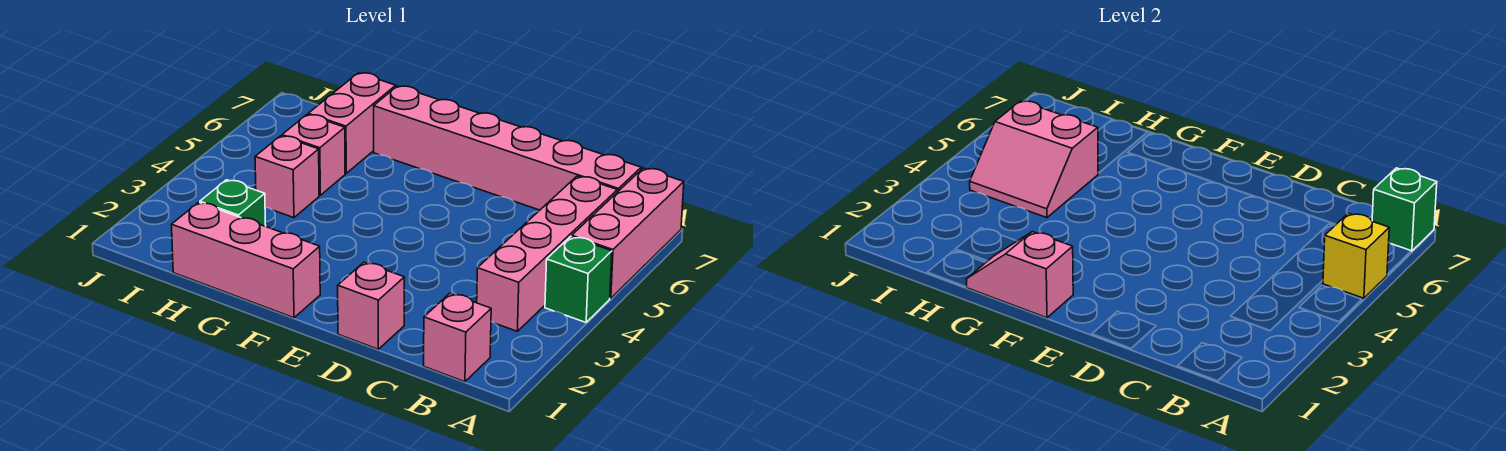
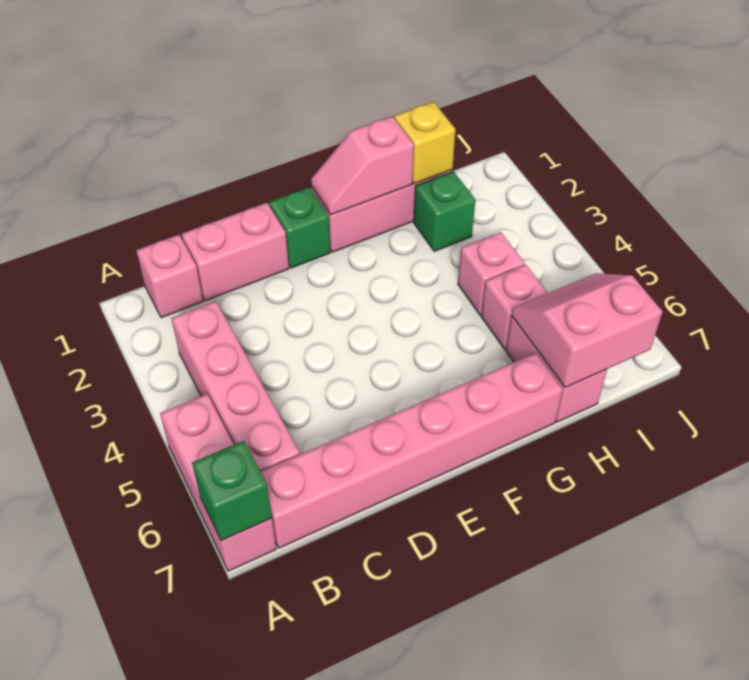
green brick A4 level 1 -> green brick E1 level 1
yellow brick A5 level 2 -> yellow brick H1 level 2
pink brick D1 level 1 -> pink brick C1:D1 level 1
pink slope F1:G1 level 2 top F -> pink slope F1:G1 level 2 top G
pink slope H4:I5 level 2 top 5 -> pink slope H6:I7 level 2 top 7

